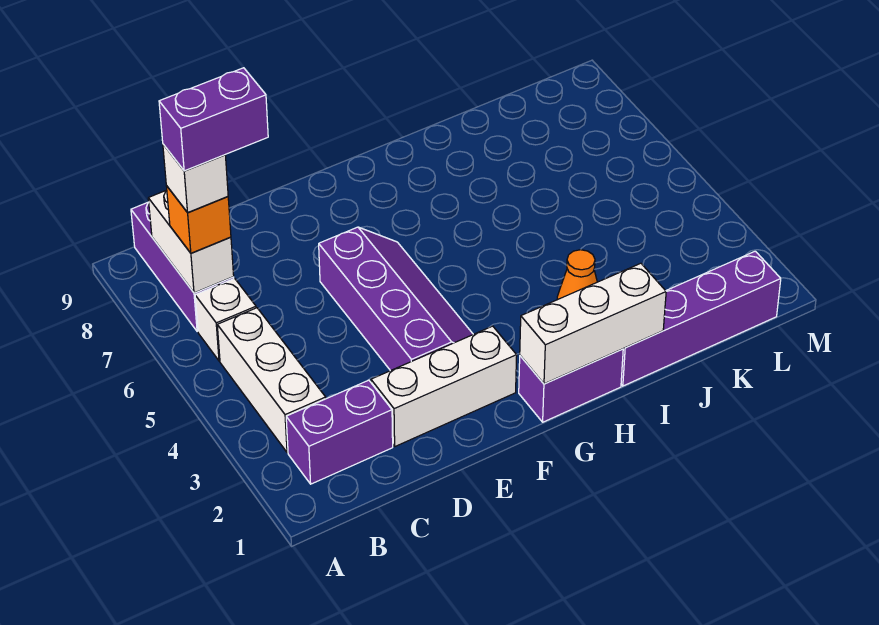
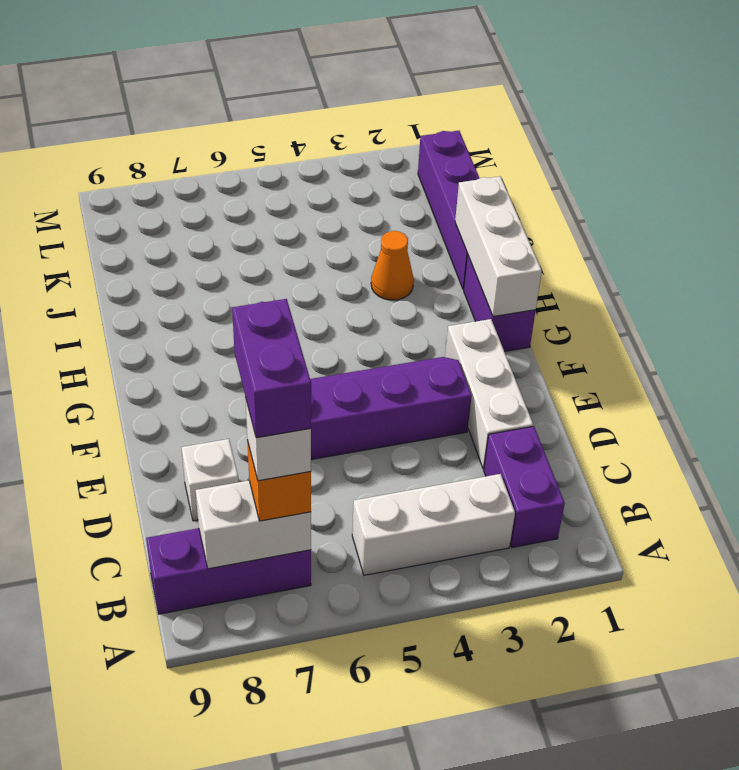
white brick B6 level 1 -> white brick D8 level 1

